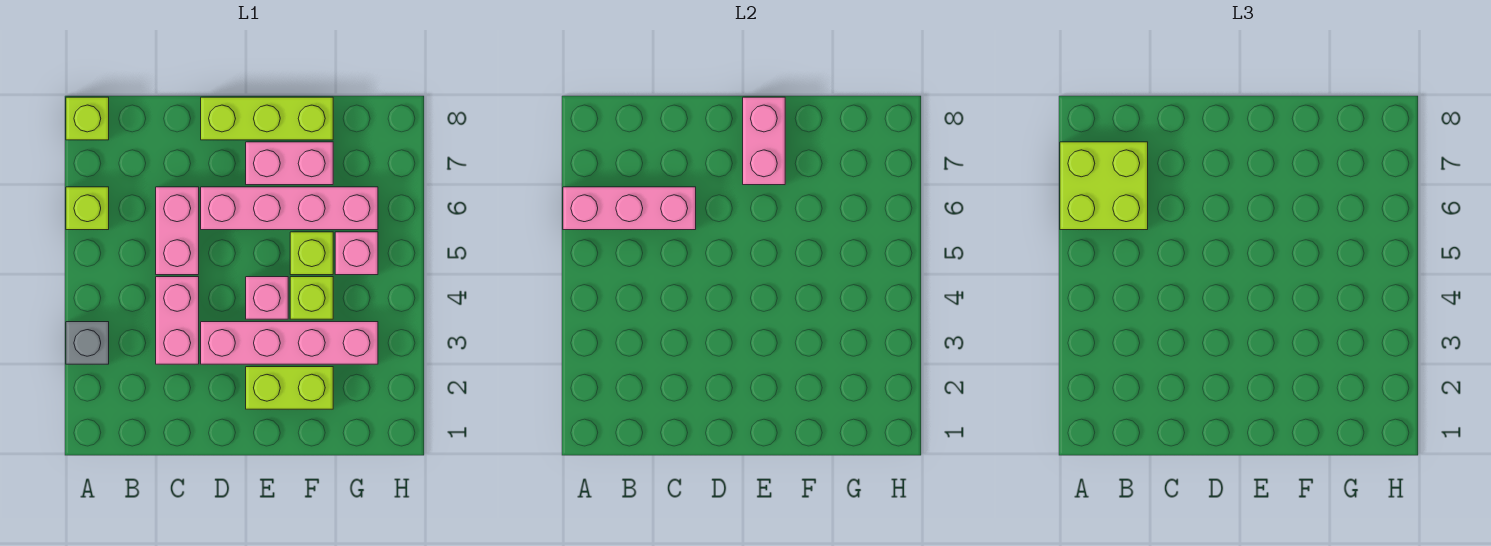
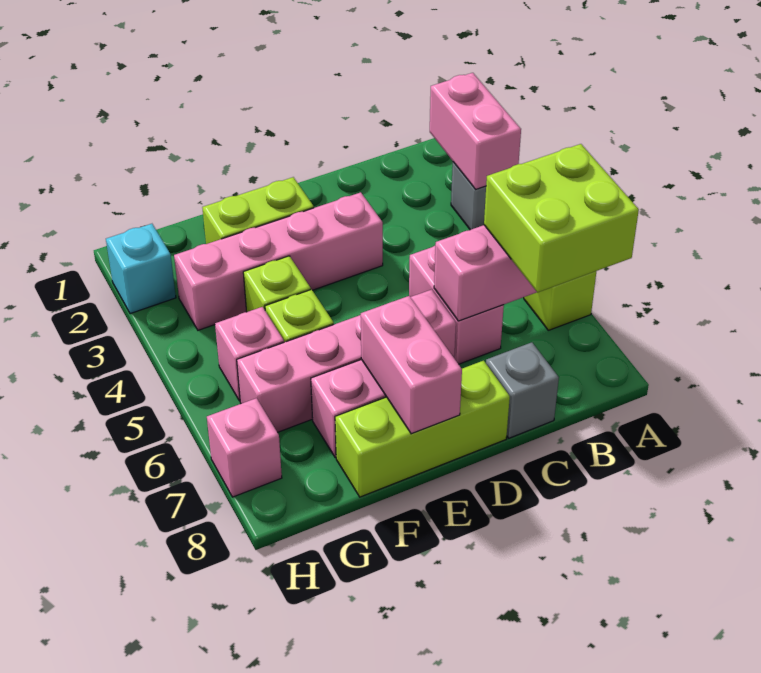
lime brick A8 level 1 -> none
pink brick C3:C4 level 1 -> pink brick A2:A3 level 2
none -> grey brick C8 level 1
pink brick E4 level 1 -> pink brick H7 level 1
none -> cyan brick H2 level 1

